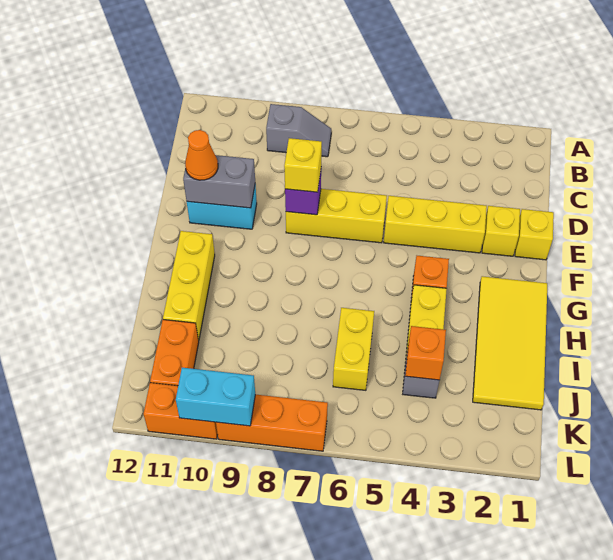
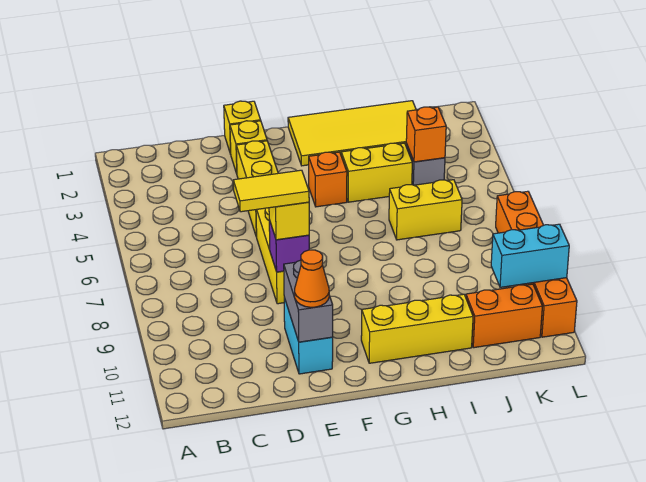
grey slope B8:B9 level 1 top 9 -> none
none -> yellow tile D8:E8 level 4
cyan brick L9:L10 level 2 -> cyan brick K10:L10 level 2

